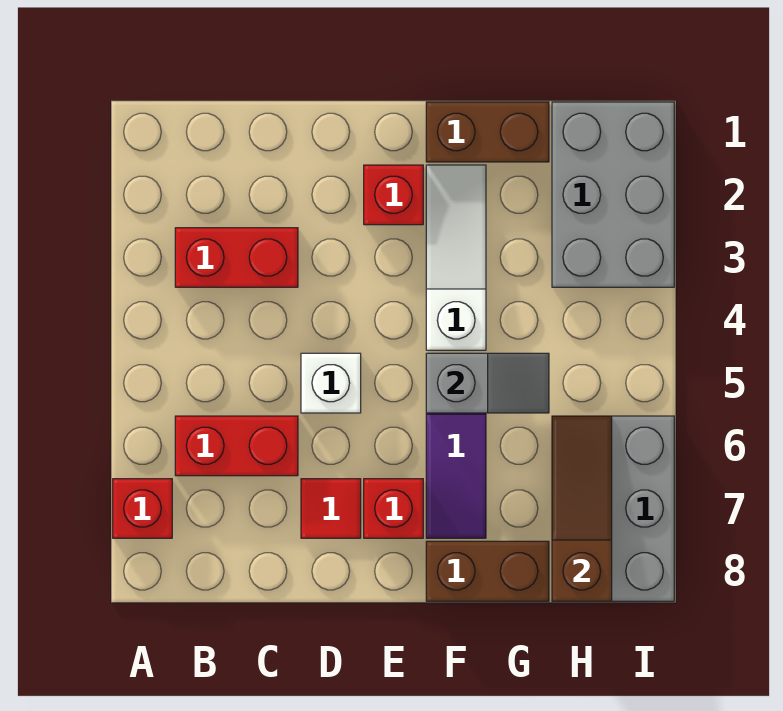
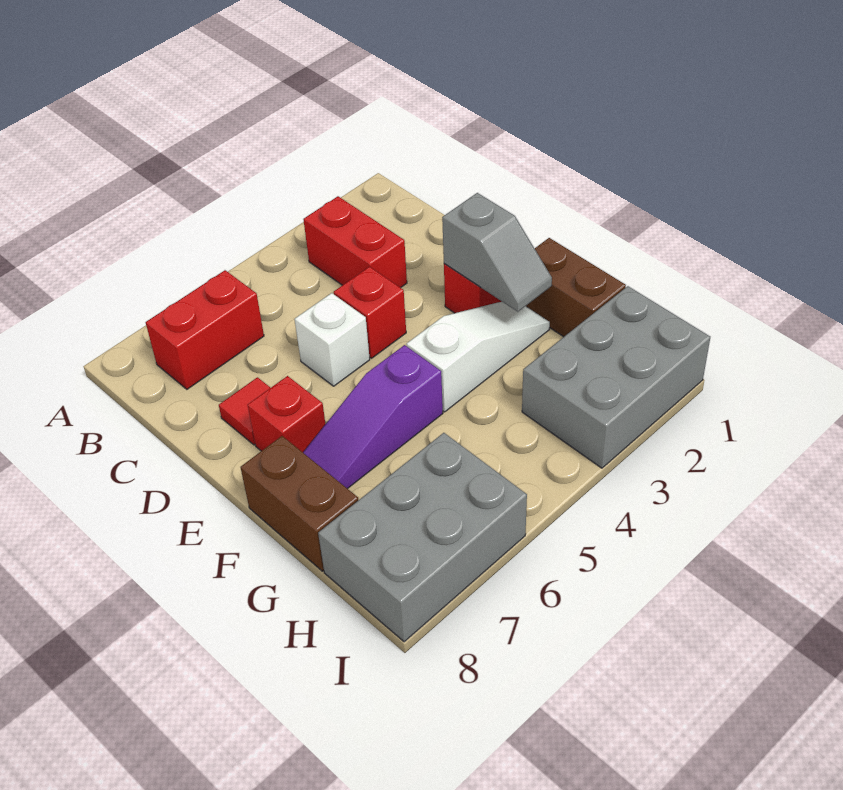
red brick A7 level 1 -> red brick D4 level 1
red brick B6:C6 level 1 -> red brick B6:B7 level 1
grey slope F5:G5 level 2 top F -> grey slope E2:F2 level 2 top E
brown slope H6:H8 level 2 top 8 -> none

